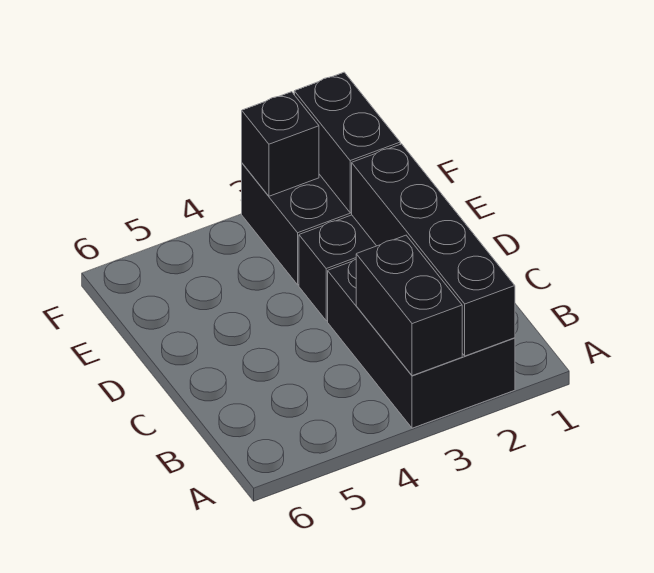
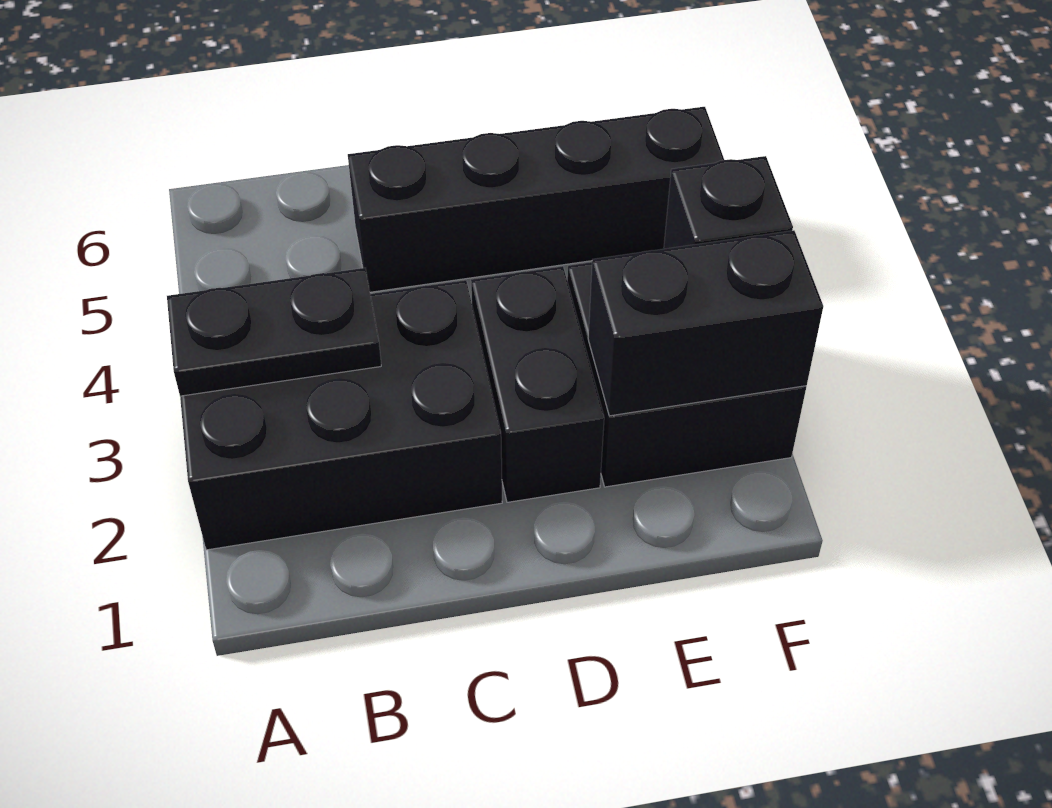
black brick A2:D2 level 2 -> black brick C5:F5 level 1
black brick A3:B3 level 2 -> black plate A3:B3 level 2

